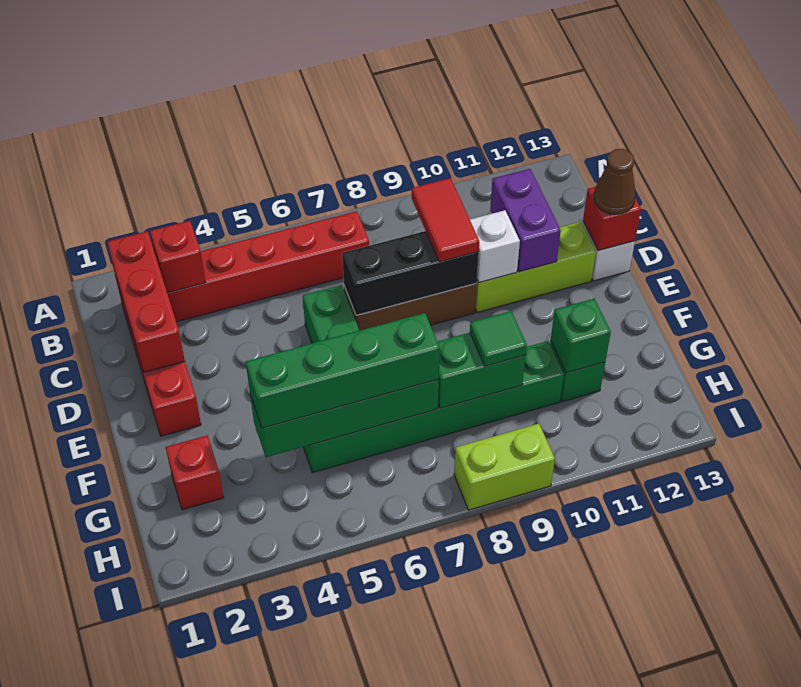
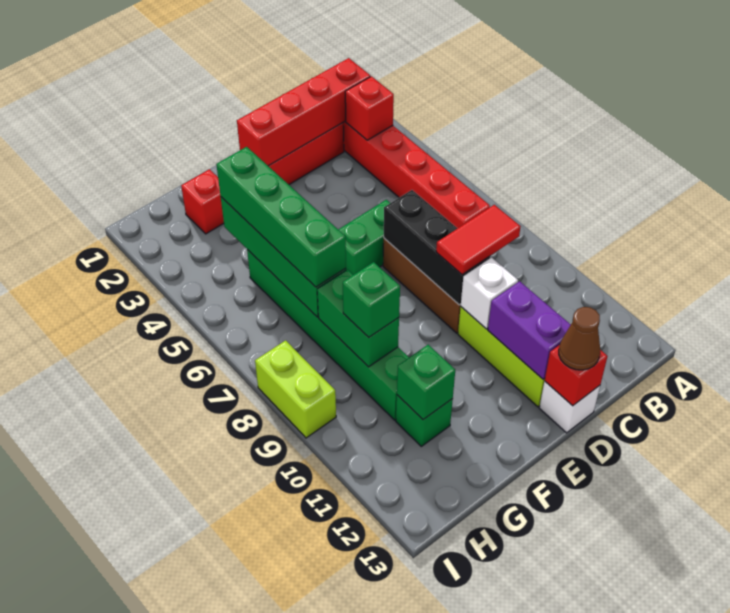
red brick B2:D2 level 2 -> red brick B2:E2 level 2
purple brick C11:D11 level 2 -> purple brick D11:D12 level 2
green tile G9 level 3 -> green brick G9 level 3

